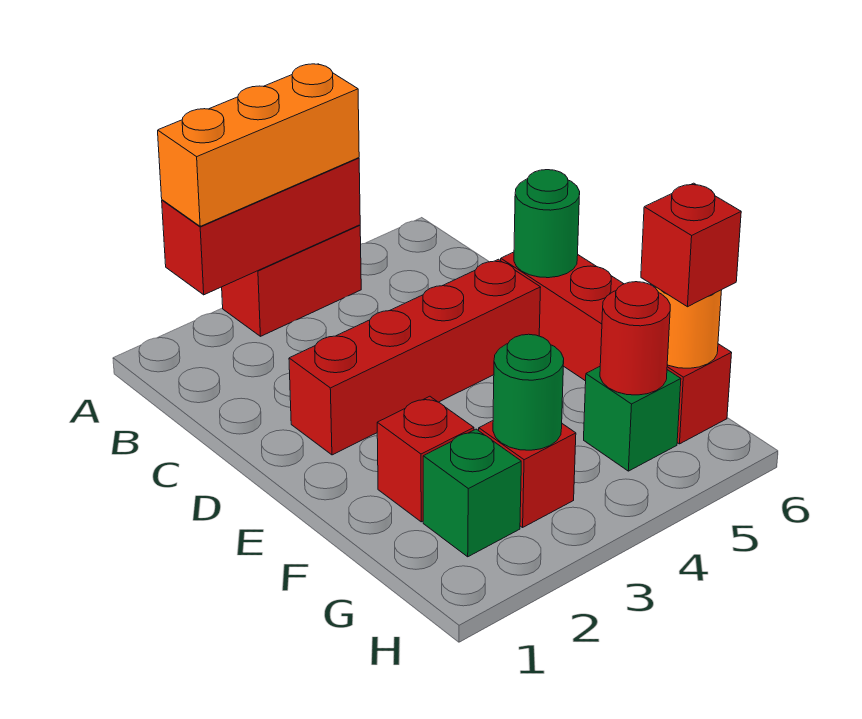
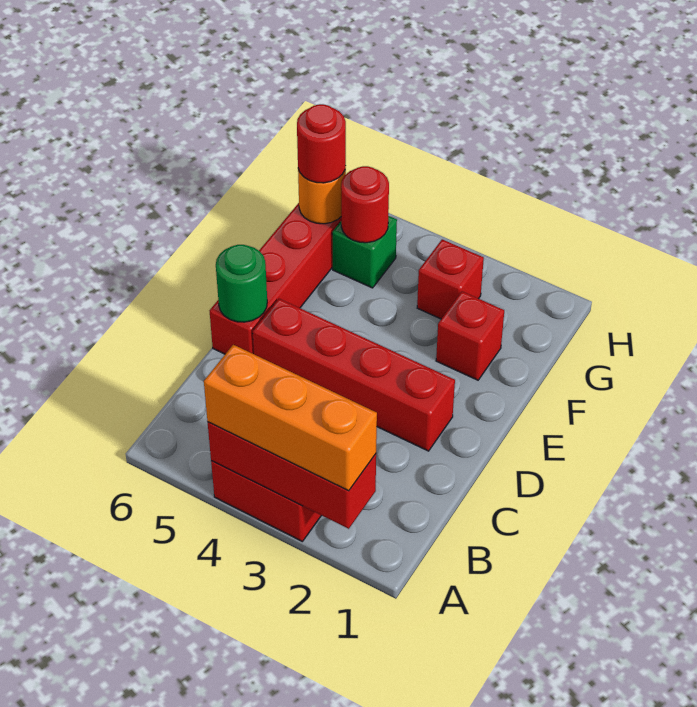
green brick G2 level 1 -> none
green round brick G3 level 2 -> none
red brick G6 level 3 -> red round brick G6 level 3

